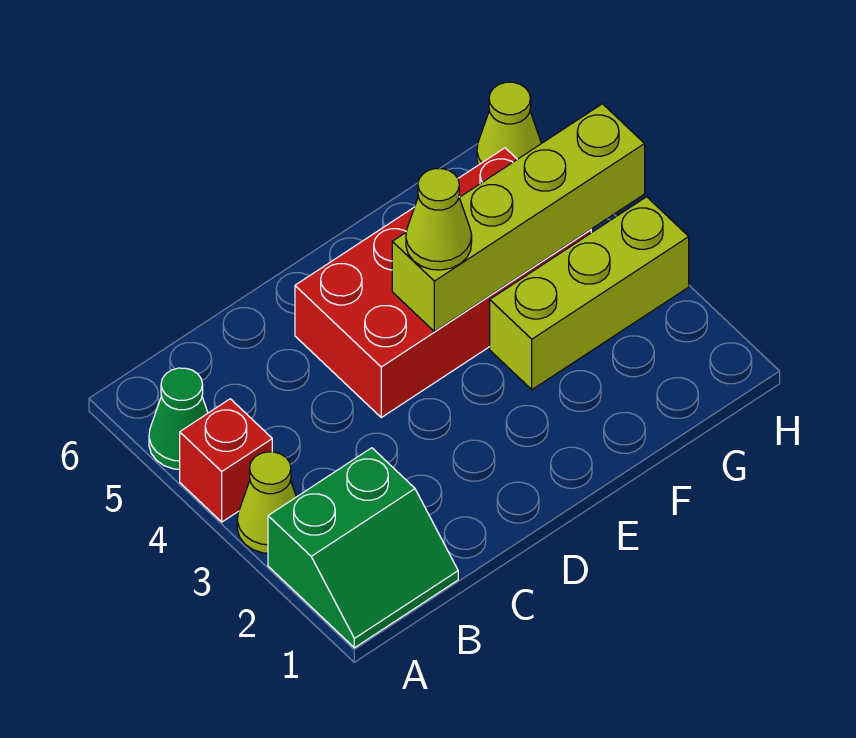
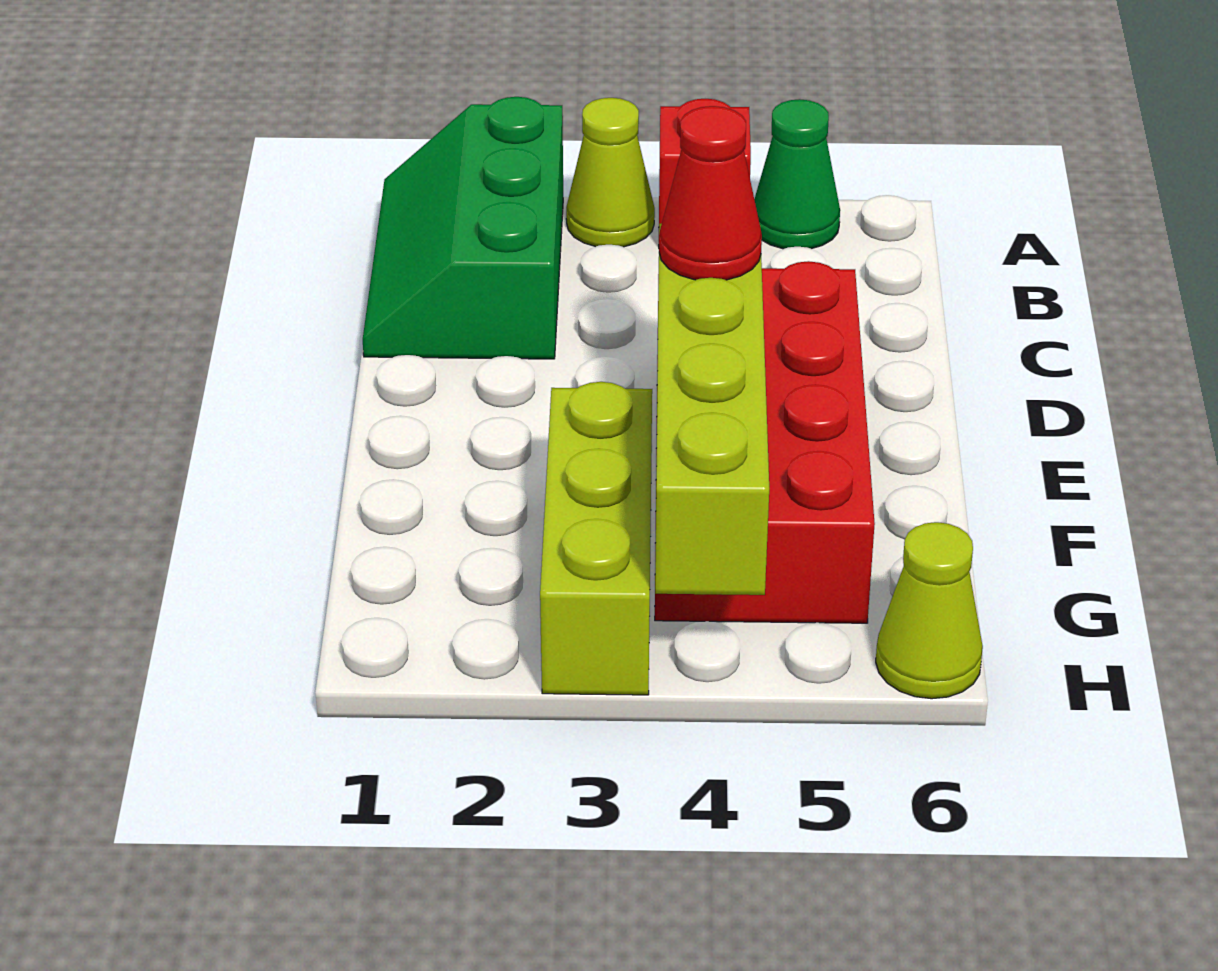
green slope A1:B2 level 1 top 2 -> green slope A1:C2 level 1 top 2
lime cone E4 level 3 -> red cone E4 level 3

